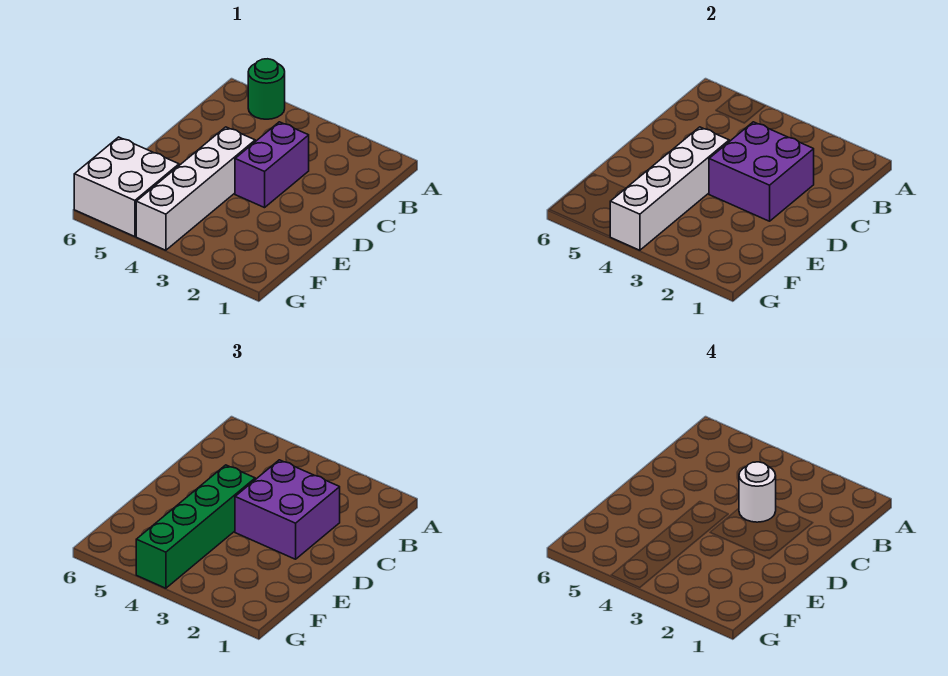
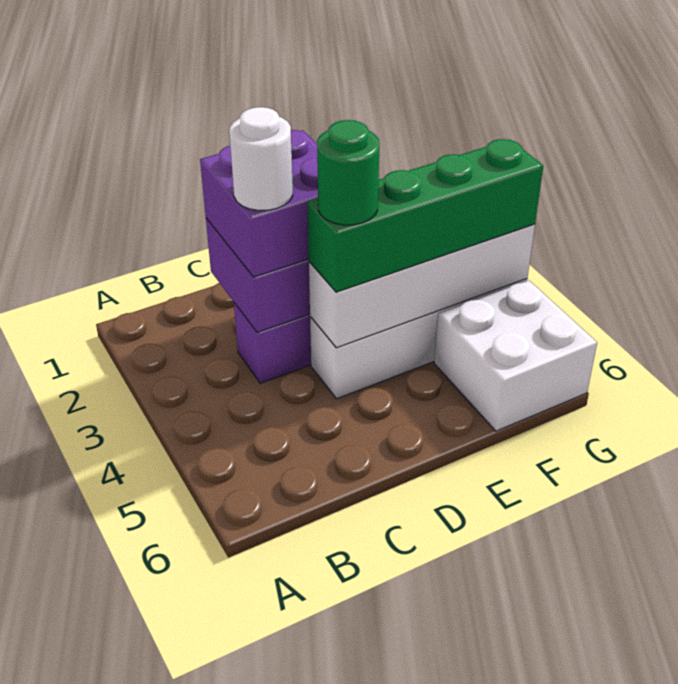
green round brick A5 level 1 -> green round brick D4 level 4

